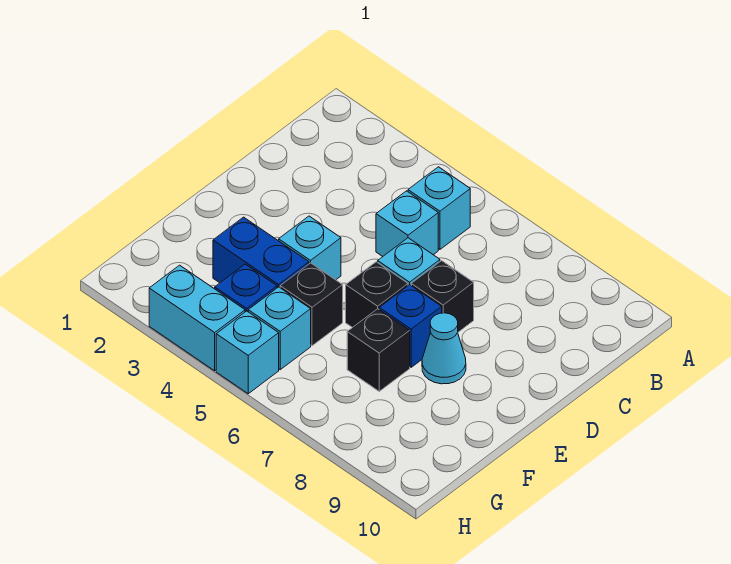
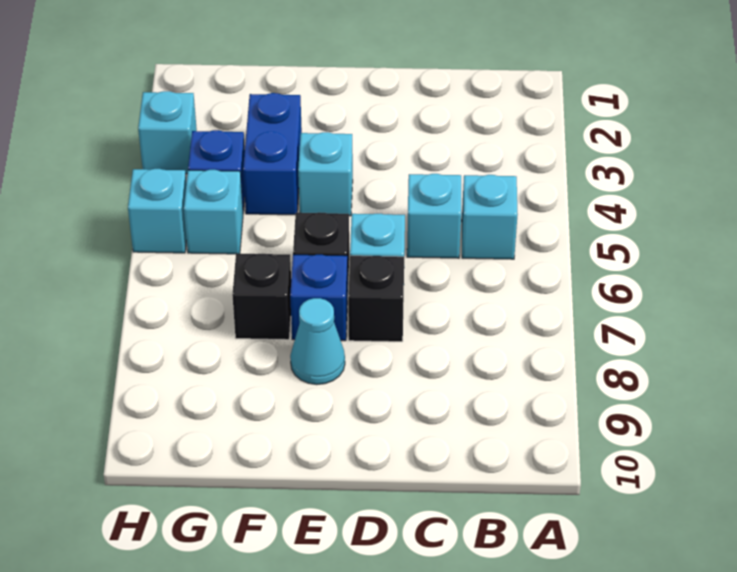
black brick F5 level 1 -> none
cyan brick H3:H4 level 1 -> cyan brick H3 level 1

